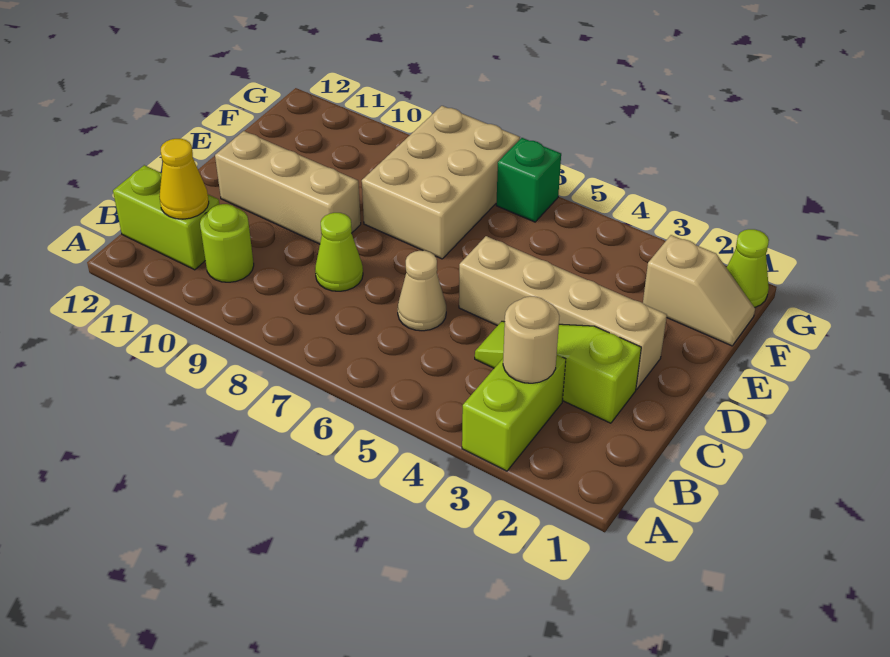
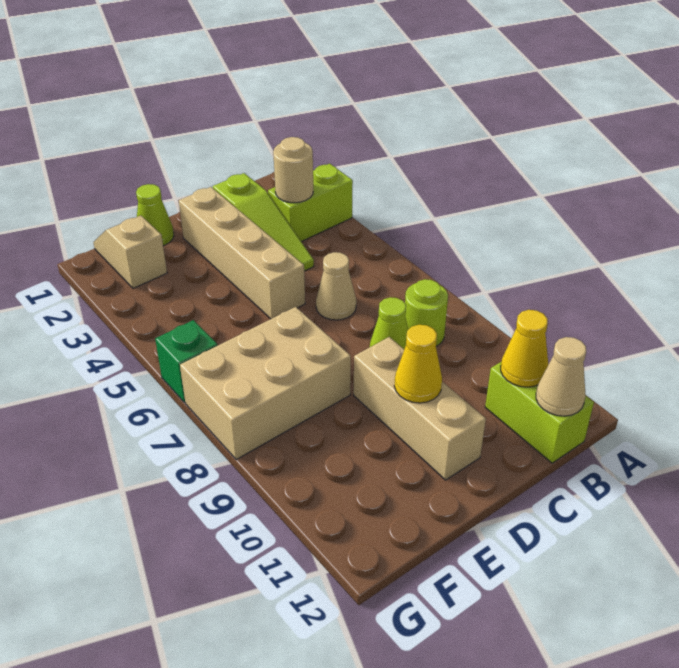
lime round brick B10 level 1 -> lime round brick B8 level 1
none -> tan cone B12 level 2
none -> yellow cone D10 level 2
lime cone G1 level 1 -> lime cone E1 level 1

